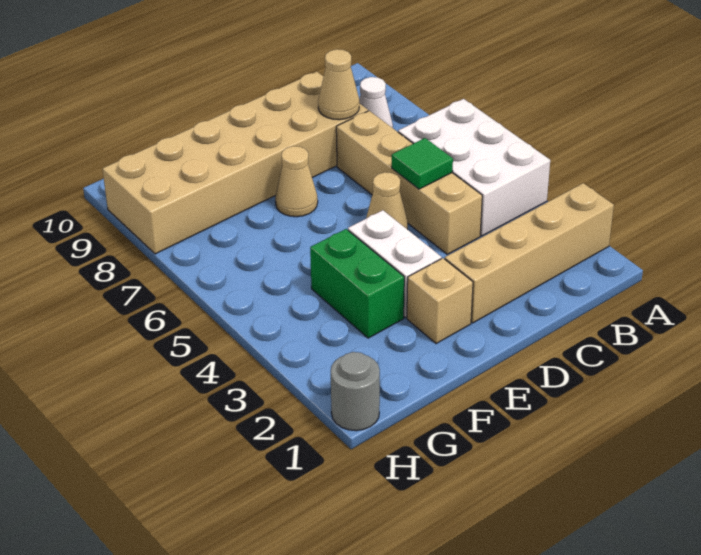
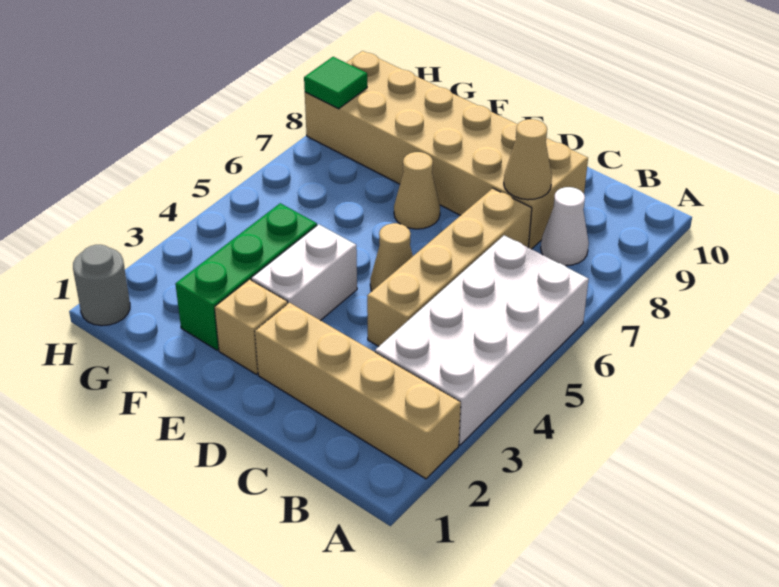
white brick A4:B6 level 1 -> white brick A3:B6 level 1
green tile C5 level 2 -> green tile H8 level 2
green brick F3:F4 level 1 -> green brick F2:F4 level 1

